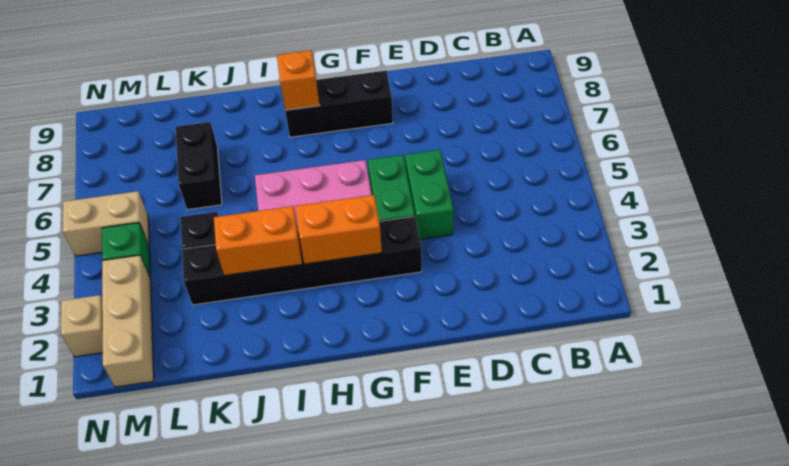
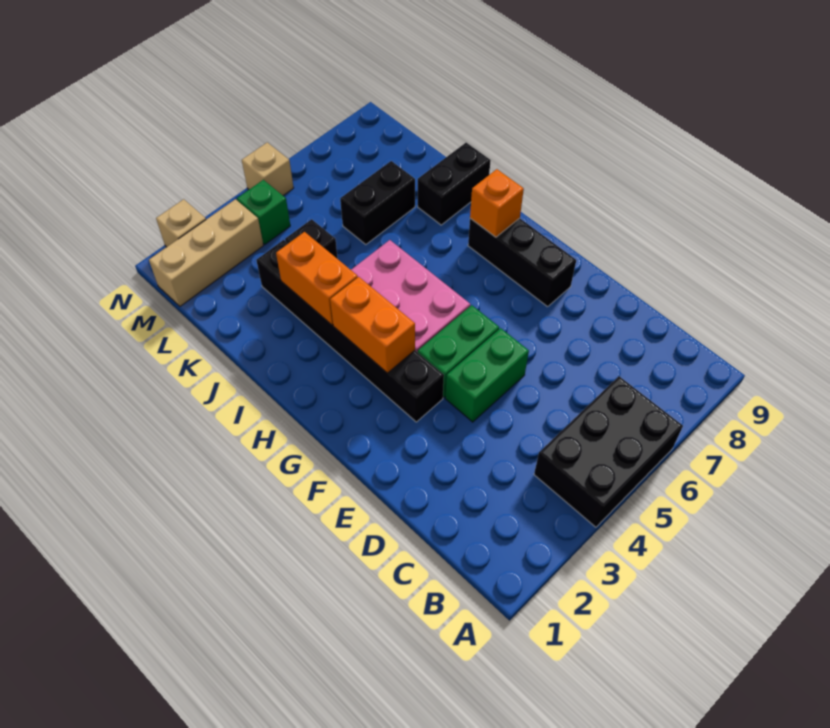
none -> black brick A4:B6 level 1
none -> black brick J8:J9 level 1
tan brick M5:N5 level 1 -> tan brick N5 level 1

